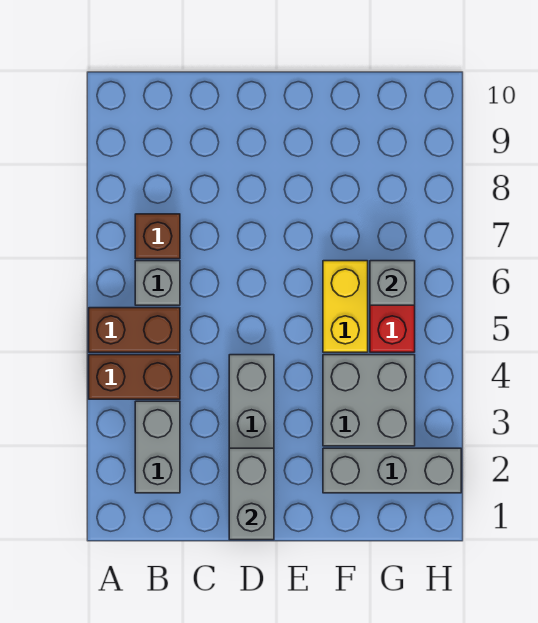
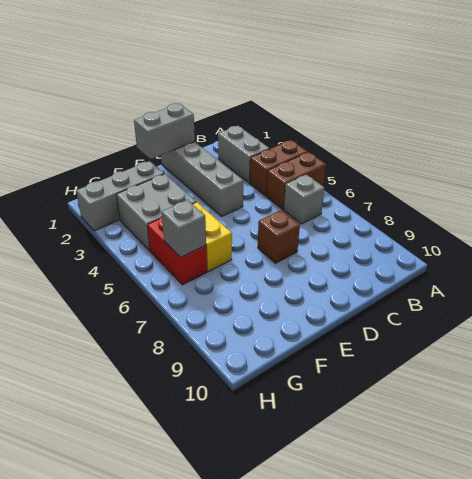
brown brick B7 level 1 -> brown brick D7 level 1
grey brick D1:D2 level 2 -> grey brick D1:E1 level 2

